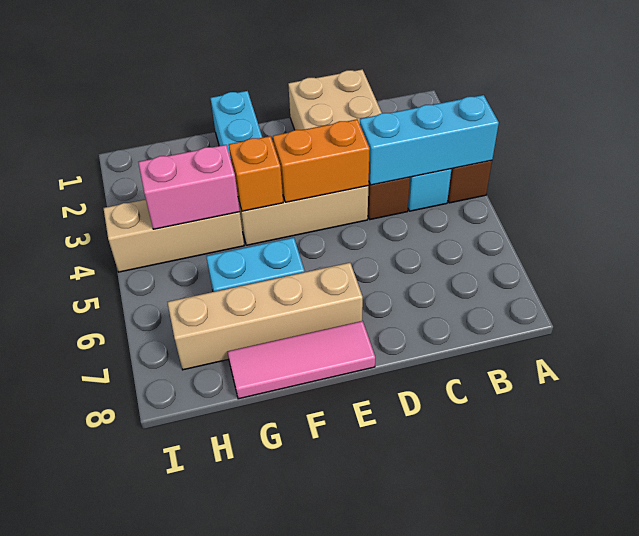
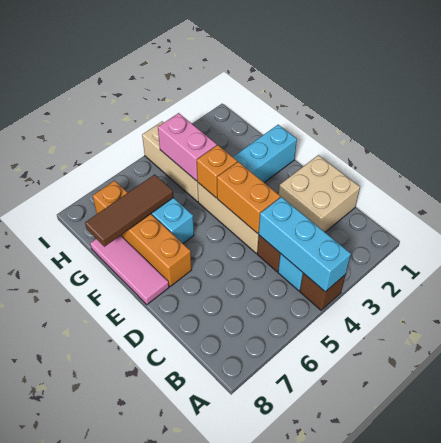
tan brick E7:H7 level 1 -> orange brick E7:H7 level 1
none -> brown tile G6:G8 level 2

